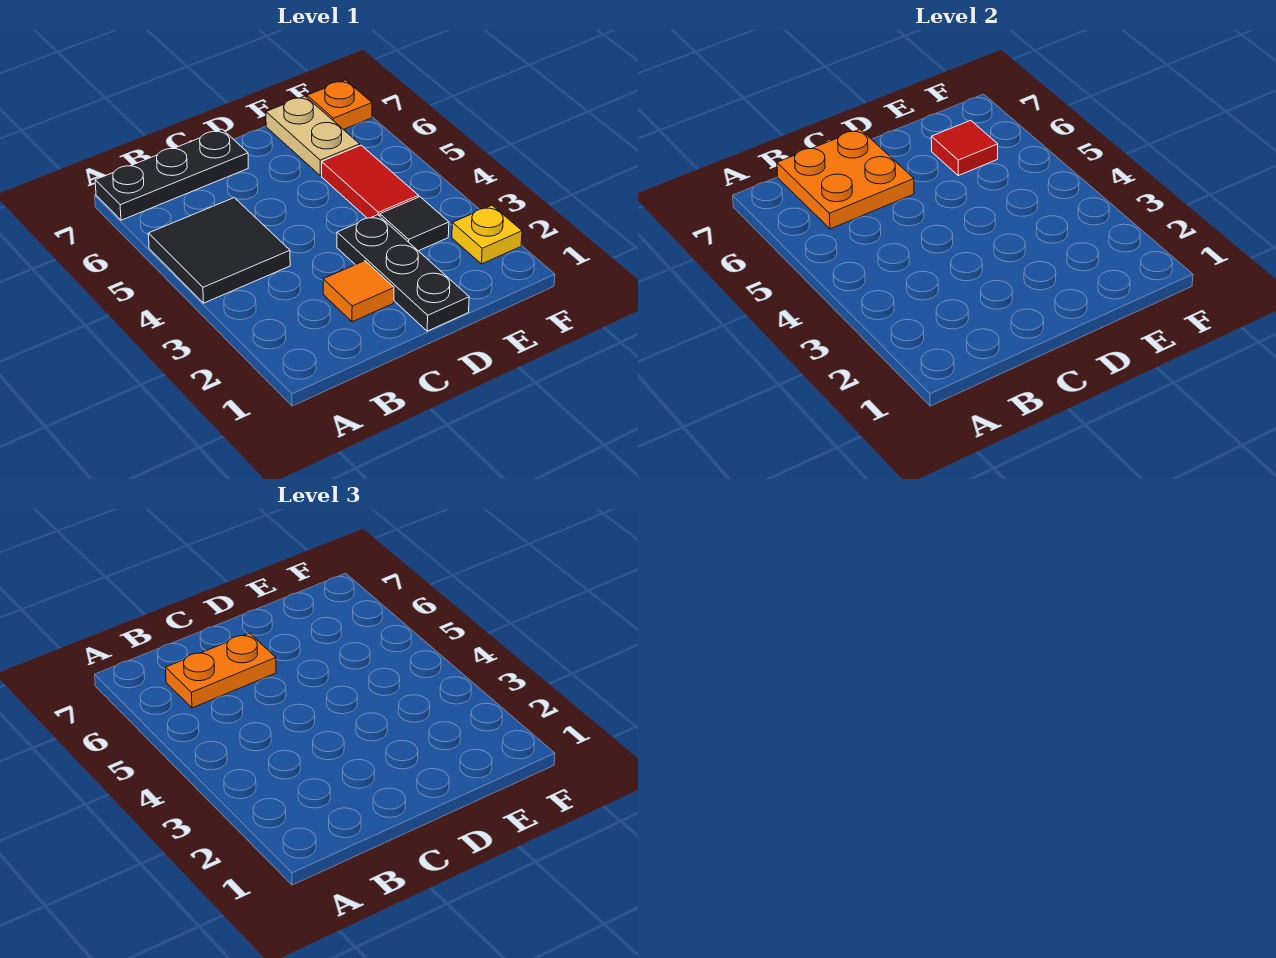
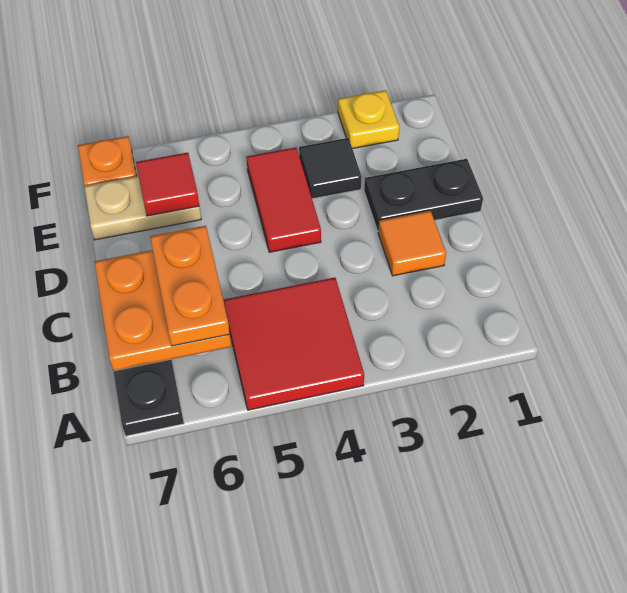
black tile A4:B5 level 1 -> red tile A4:B5 level 1
black plate D1:D3 level 1 -> black plate D1:D2 level 1
red tile E4:E5 level 1 -> red tile D4:E4 level 1

